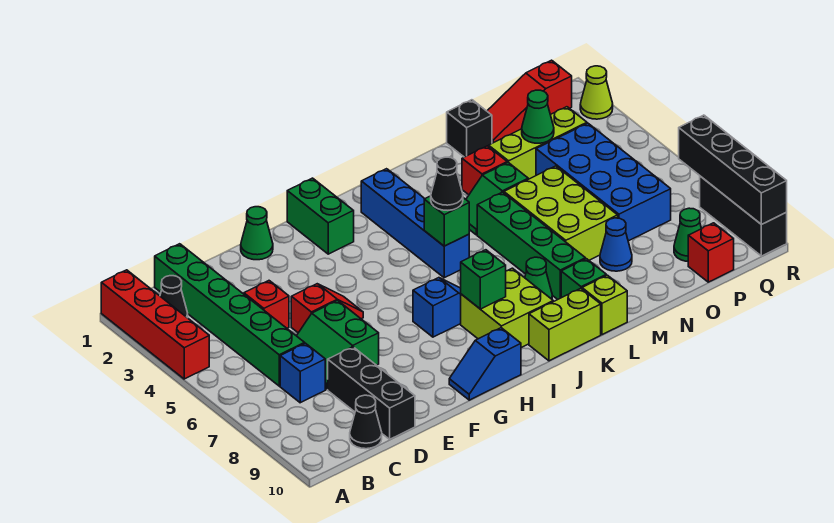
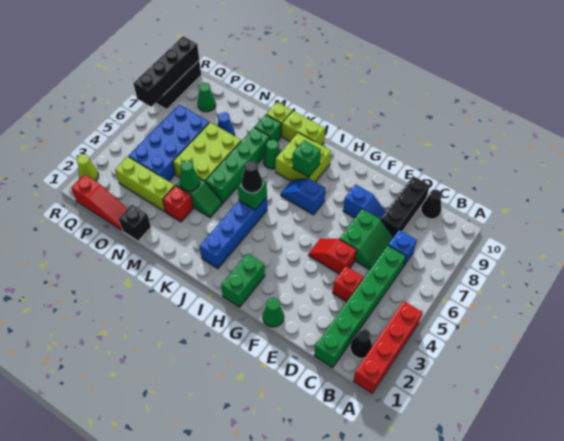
blue slope G10:H10 level 1 top H -> blue slope E8:F8 level 1 top F
green cone O3 level 2 -> green cone M4 level 2
red brick P10 level 1 -> none

